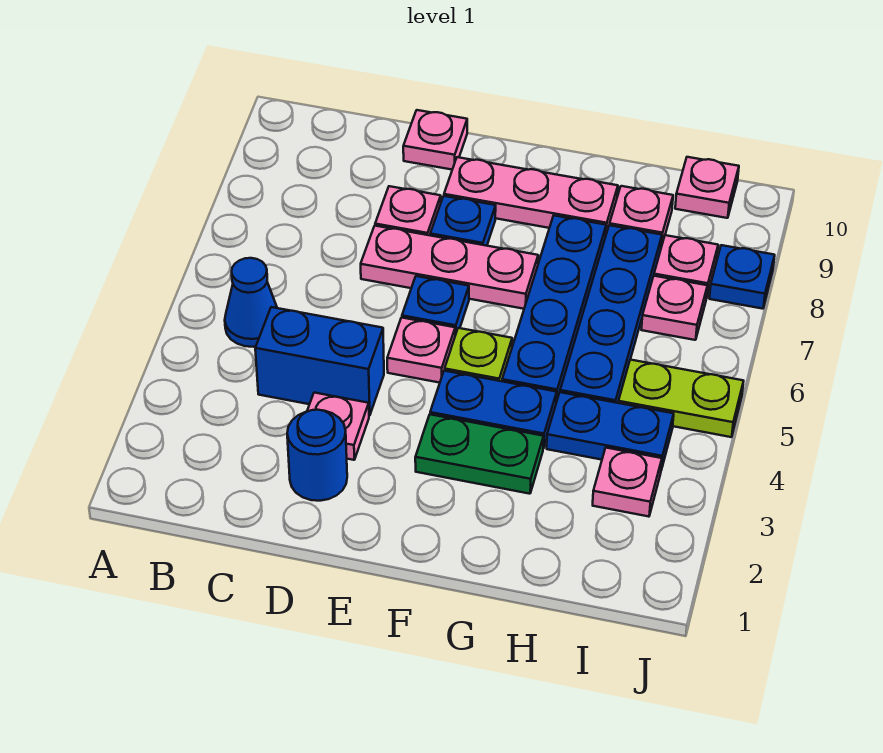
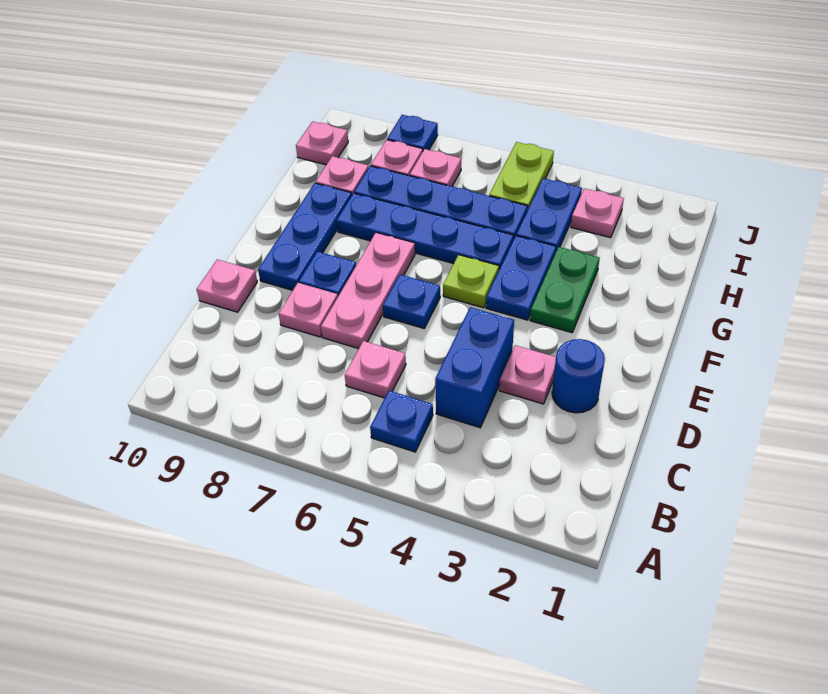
blue cone B5 level 1 -> blue plate B5 level 1
pink plate E5 level 1 -> pink plate C6 level 1
pink plate E9:G9 level 1 -> blue plate E9:G9 level 1

